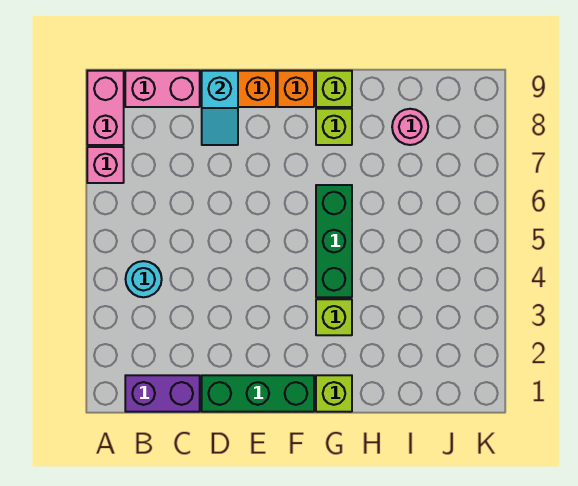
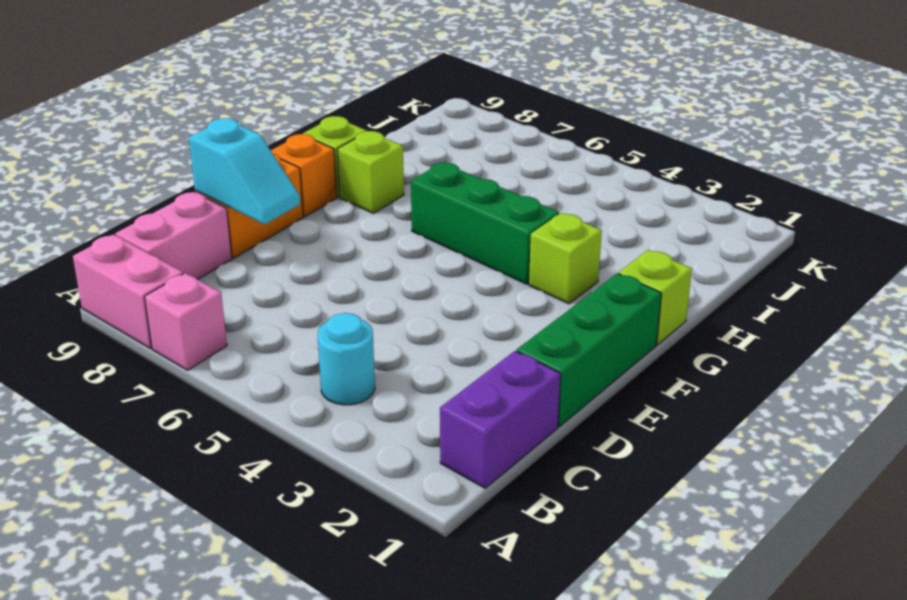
pink round brick I8 level 1 -> none

